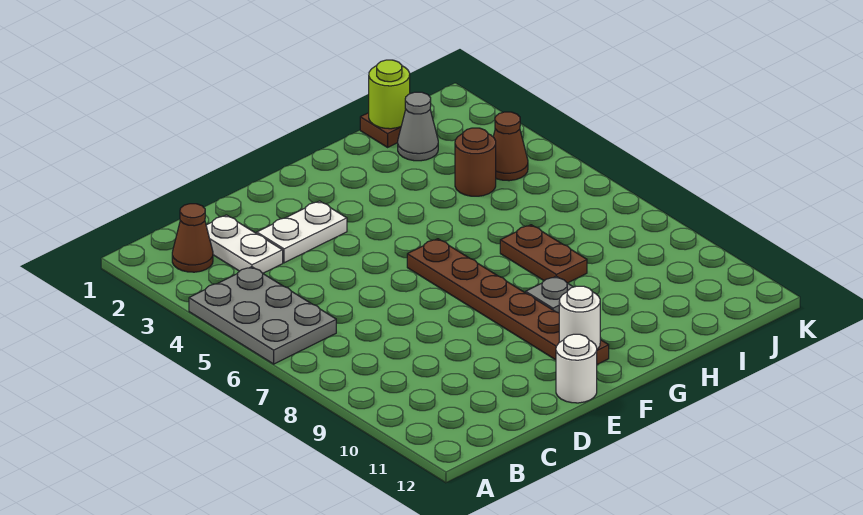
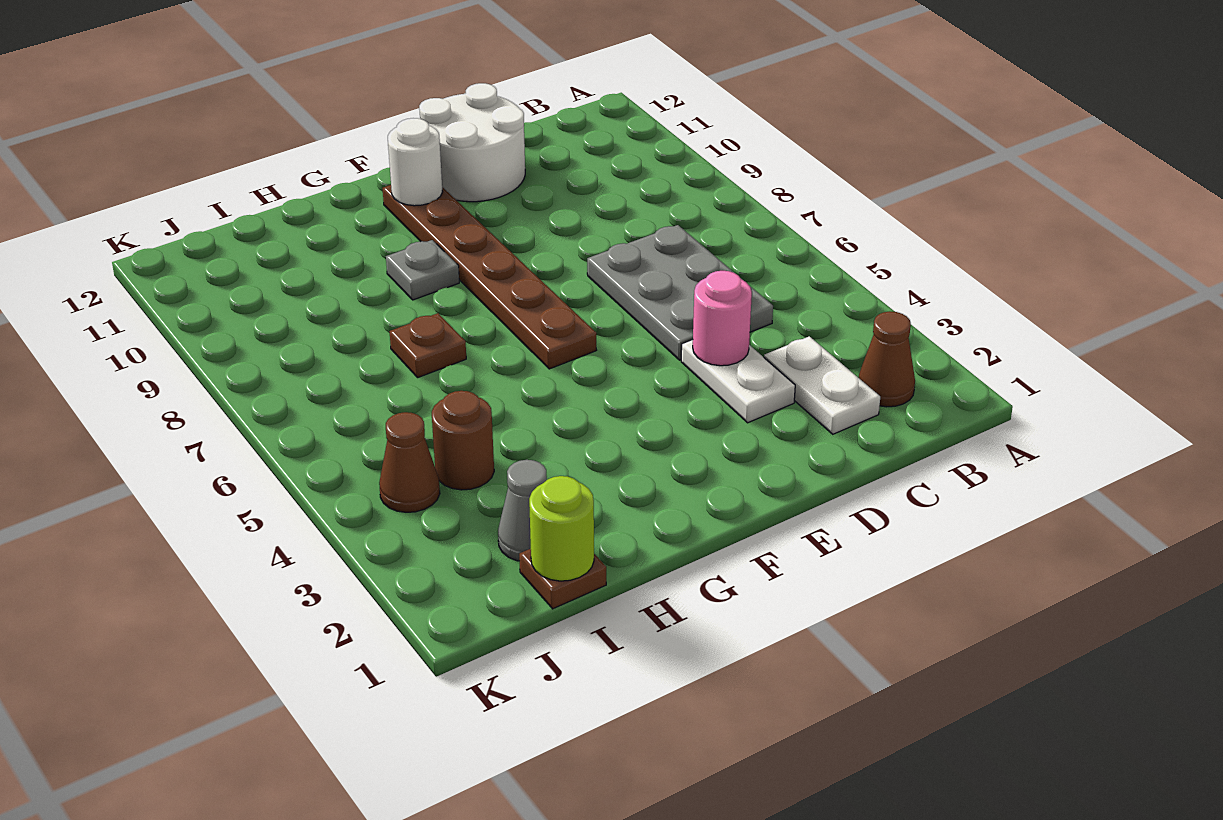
grey plate A4:B6 level 1 -> grey plate C5:D7 level 1
white plate D3:E3 level 1 -> white plate D3:D4 level 1
none -> pink round brick D4 level 2
white round brick E12 level 1 -> white round brick D11:E12 level 1
brown plate H7:H8 level 1 -> brown plate H7 level 1

